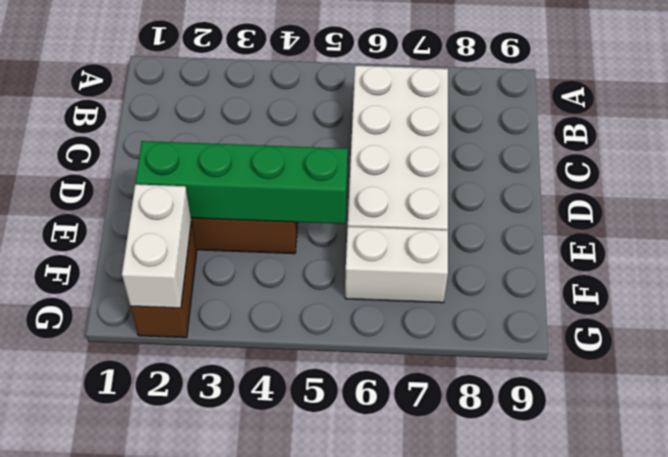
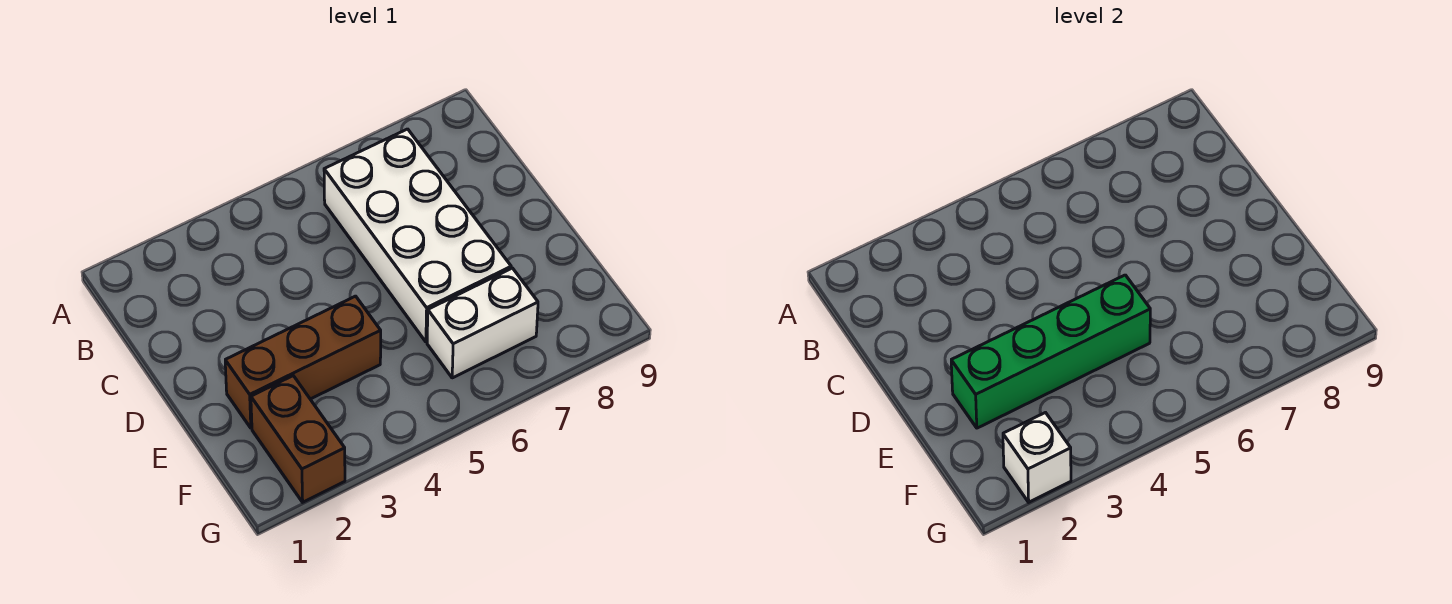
white brick F2:G2 level 2 -> white brick G2 level 2

